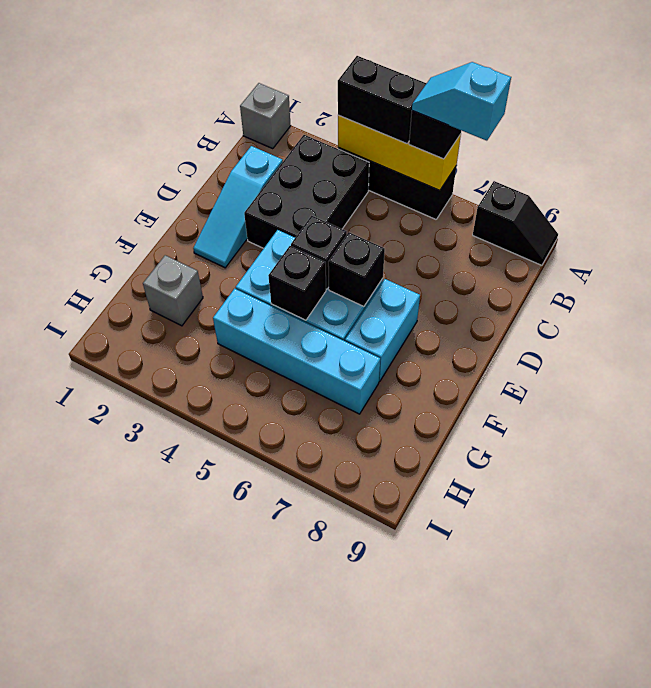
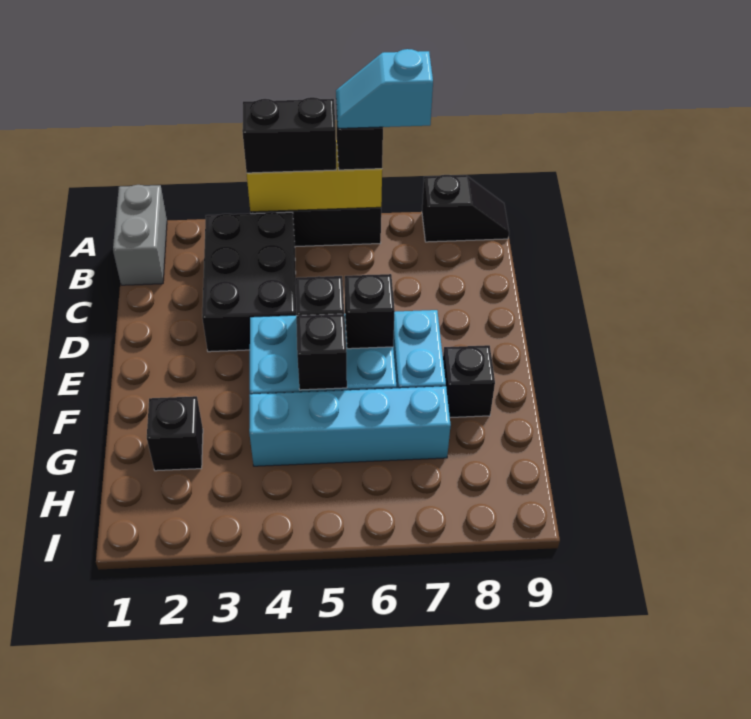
grey brick A1 level 1 -> grey brick A1:B1 level 1
cyan slope C2:E2 level 1 top C -> none
none -> black brick F8 level 1
grey brick G2 level 1 -> black brick G2 level 1

